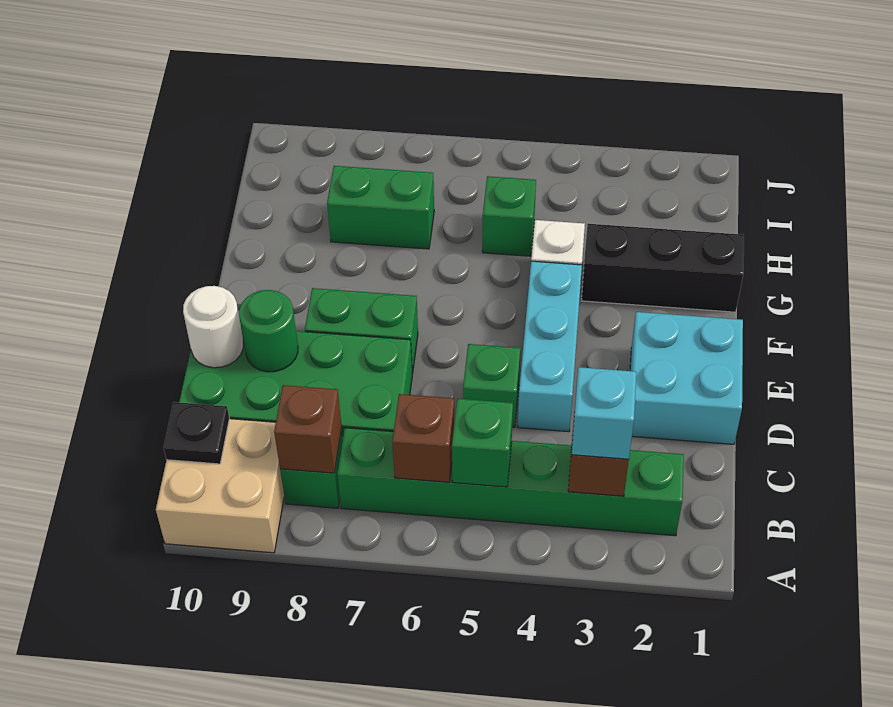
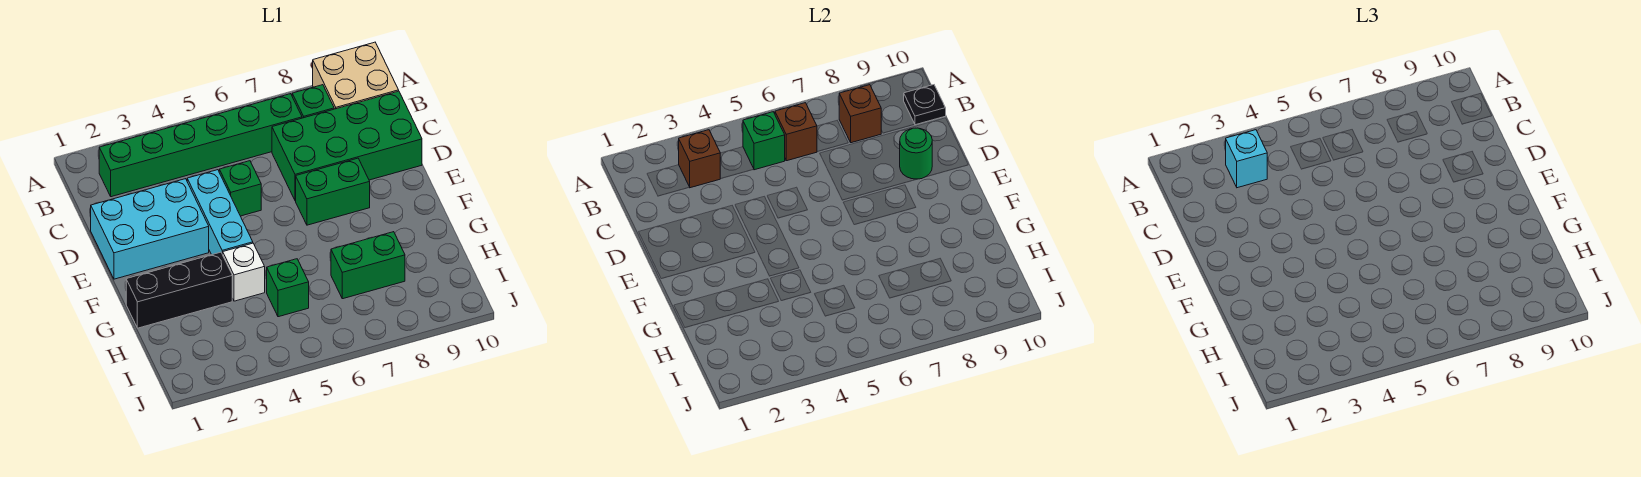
cyan brick D1:E2 level 1 -> cyan brick D1:E3 level 1
white round brick D10 level 2 -> none

